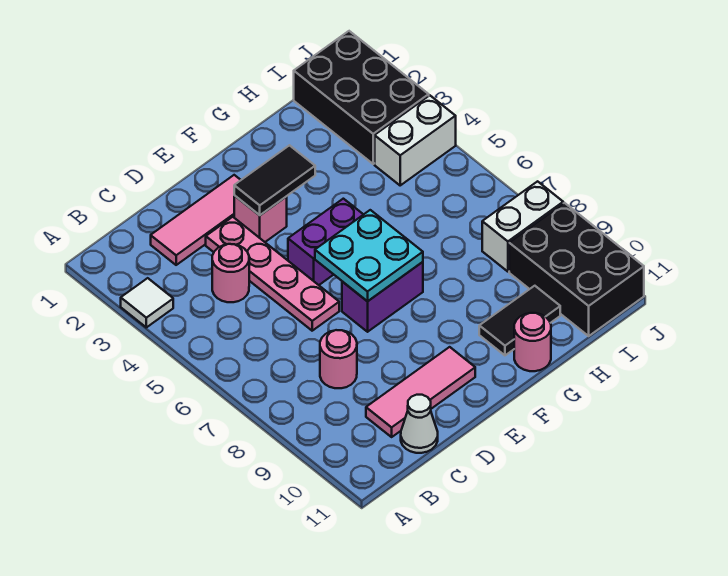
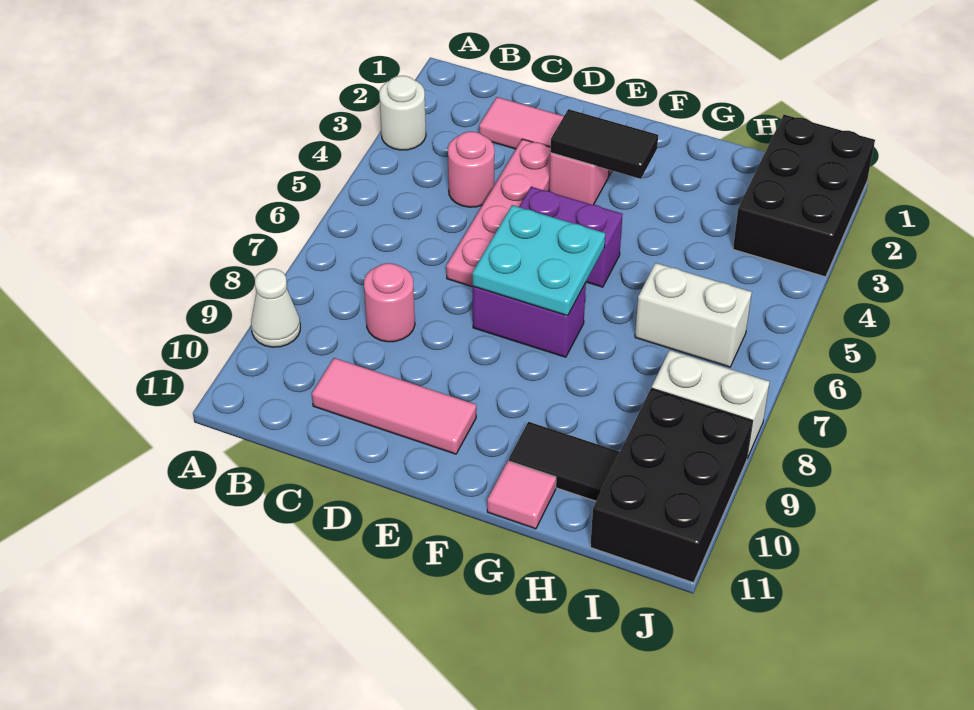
white tile A3 level 1 -> white round brick A3 level 1
white cone C11 level 1 -> white cone A9 level 1
pink round brick G11 level 1 -> pink tile G11 level 1
white brick I4:J4 level 1 -> white brick H6:I6 level 1

